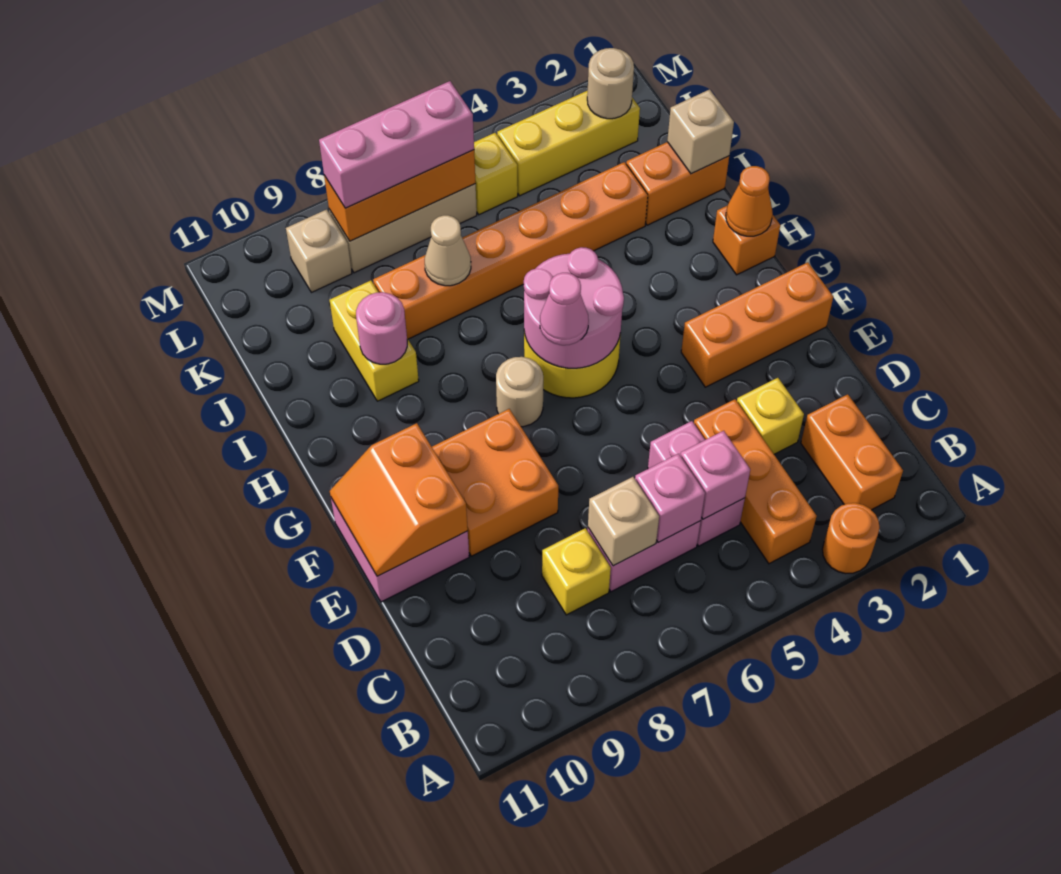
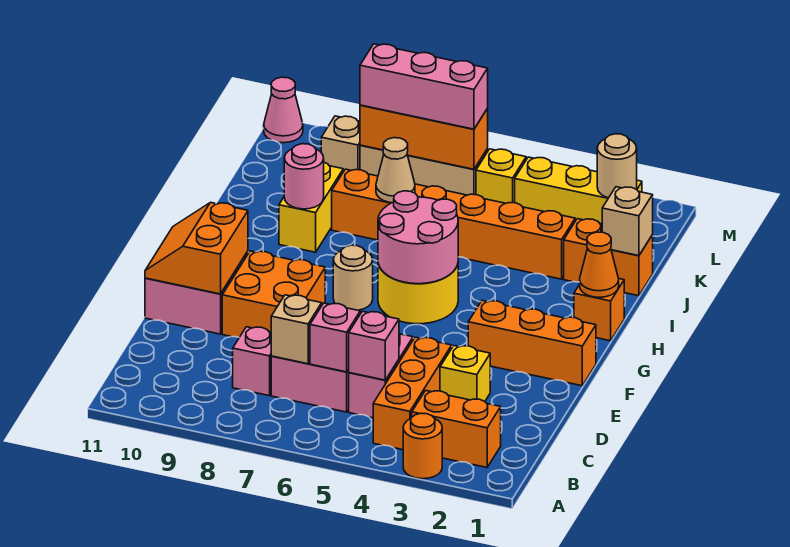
orange brick B2:C2 level 1 -> orange brick B2:B3 level 1
yellow brick C8 level 1 -> pink brick C8 level 1
pink cone G6 level 3 -> pink cone M11 level 1

